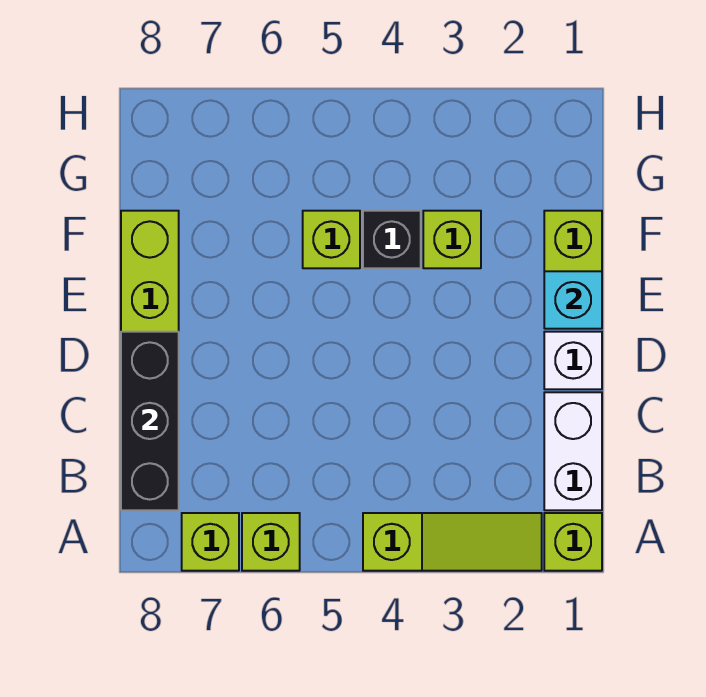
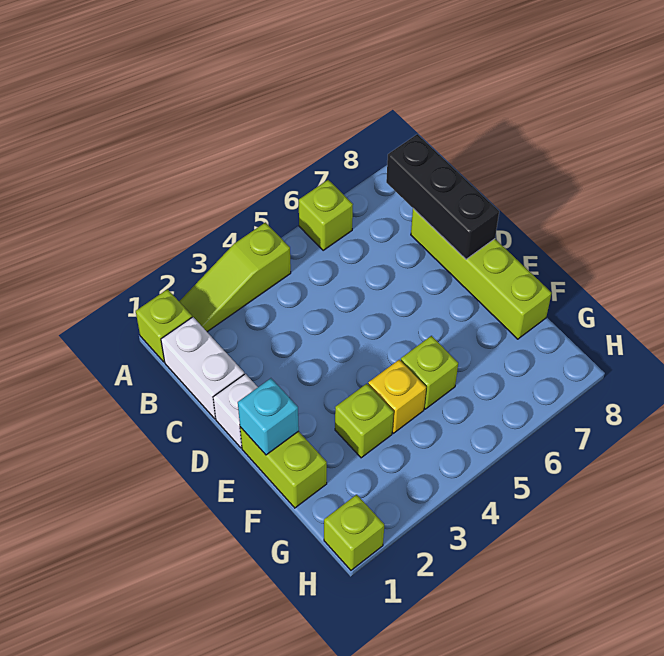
lime brick A7 level 1 -> lime brick H1 level 1
black brick F4 level 1 -> yellow brick F4 level 1

